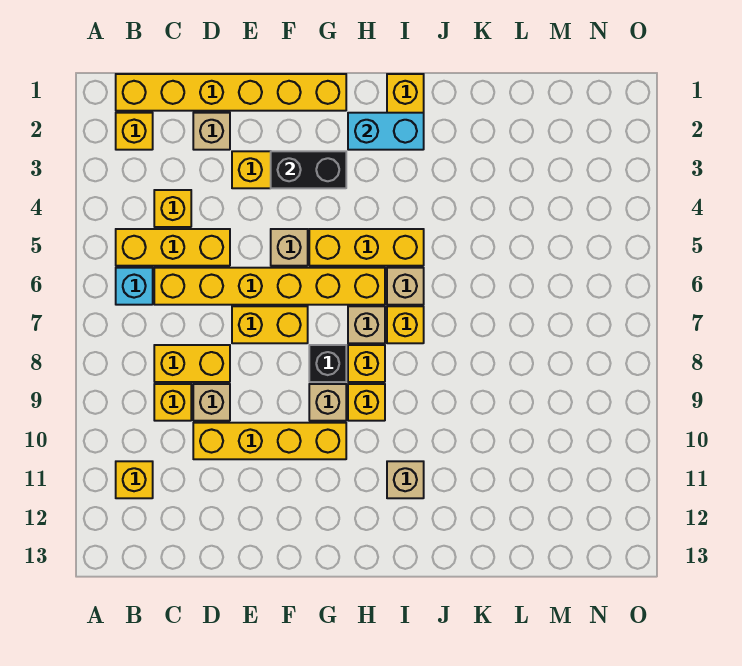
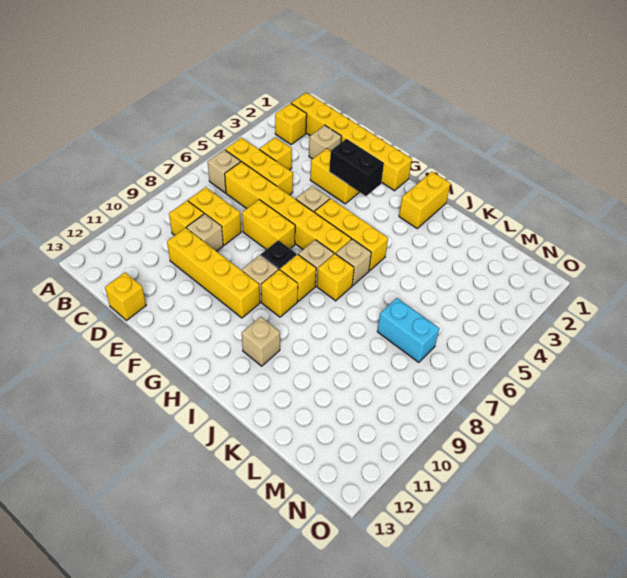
cyan brick B6 level 1 -> tan brick B6 level 1
yellow brick B11 level 1 -> yellow brick D13 level 1
cyan brick H2:I2 level 2 -> cyan brick L7:M7 level 1

